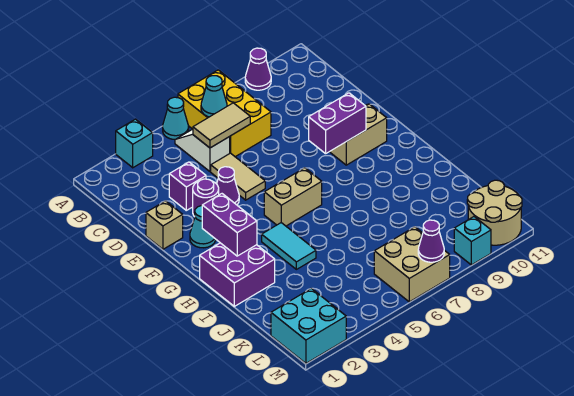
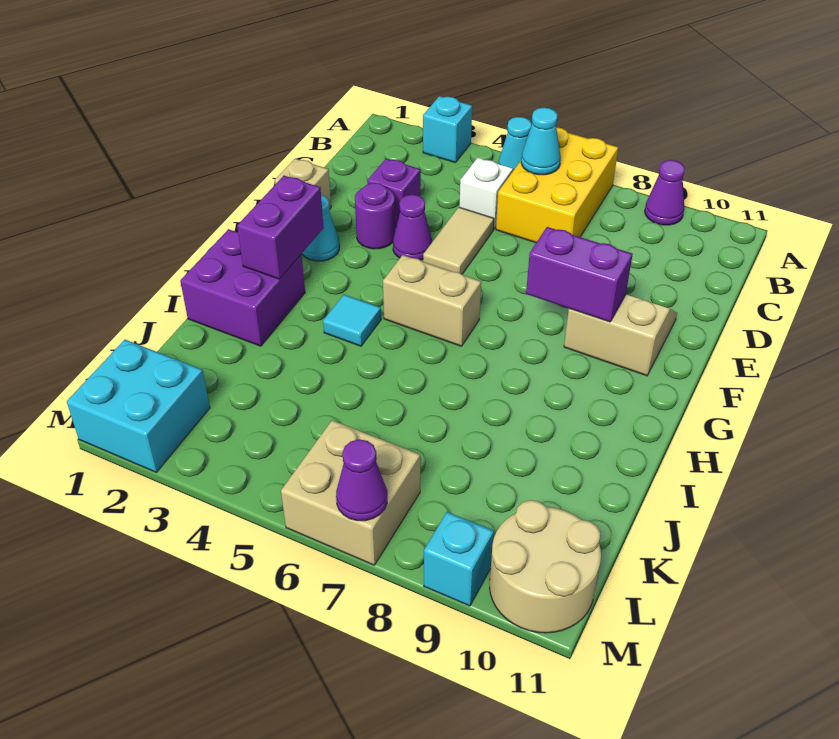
tan tile C5:C6 level 2 -> none
cyan tile H4:I4 level 1 -> cyan tile H4 level 1

